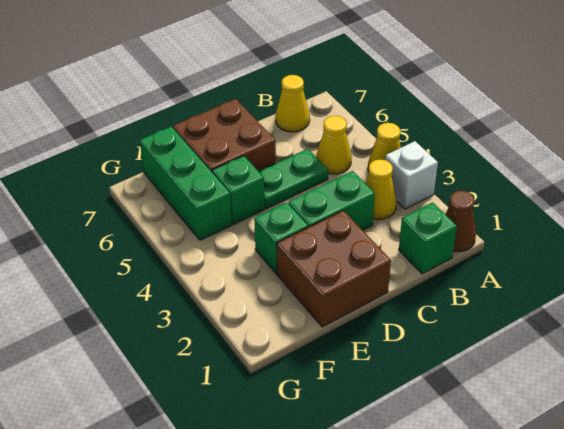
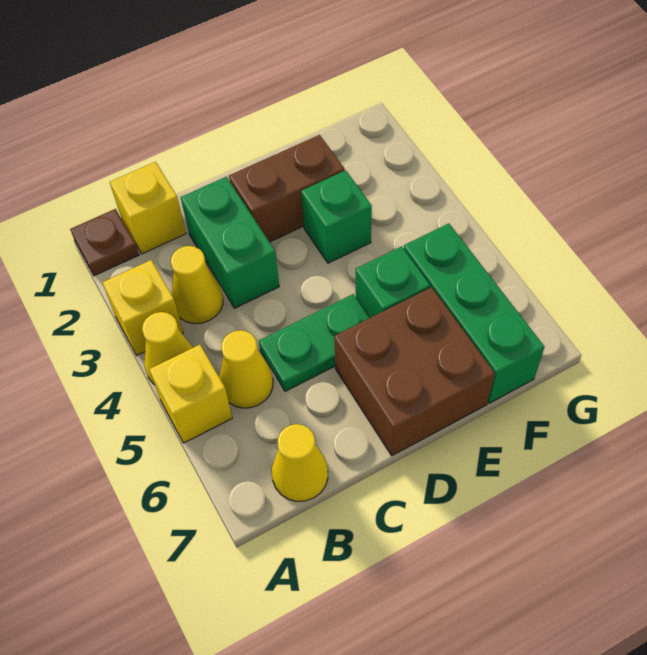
brown cone A1 level 1 -> brown plate A1 level 1
white brick A3 level 1 -> yellow brick A3 level 1
none -> yellow brick A5 level 1
green brick B1 level 1 -> yellow brick B1 level 1
green brick C3:D3 level 1 -> green brick C2:C3 level 1
brown brick D1:E2 level 1 -> brown brick D2:E2 level 1

